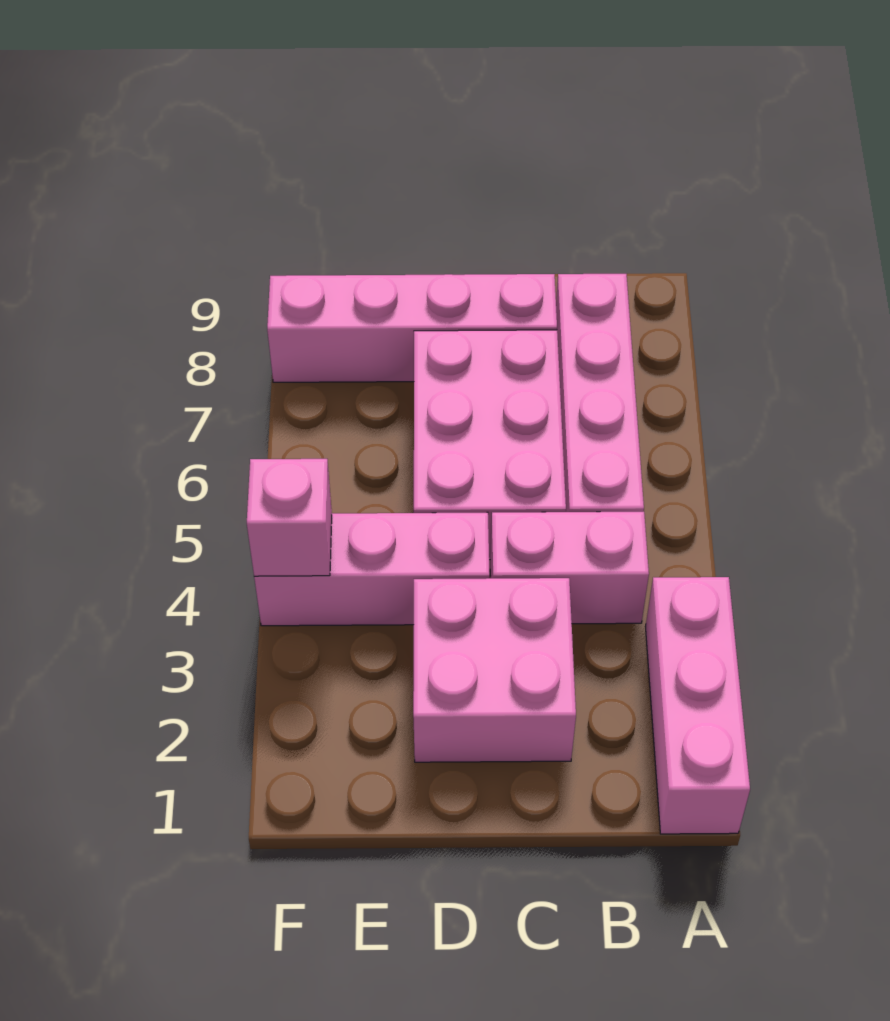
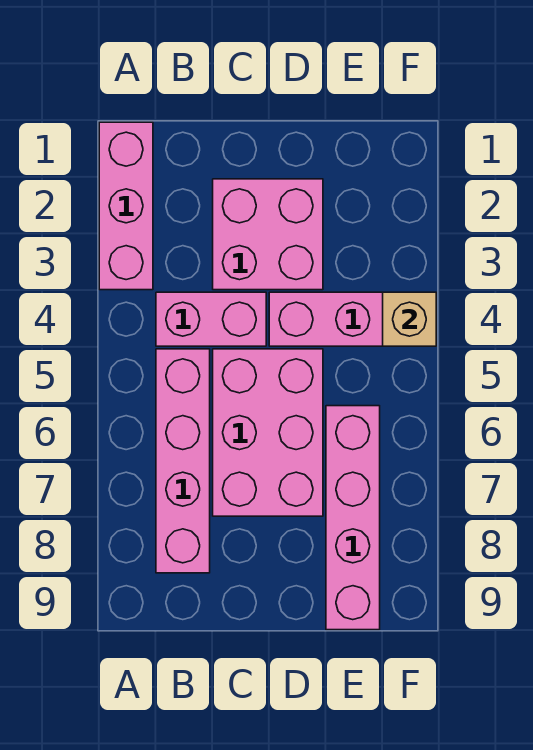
pink brick C8:F8 level 1 -> pink brick E6:E9 level 1
pink brick F4 level 2 -> tan brick F4 level 2

